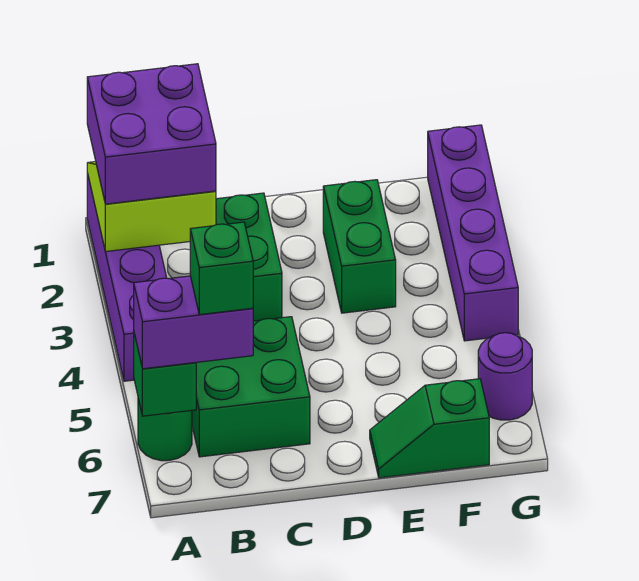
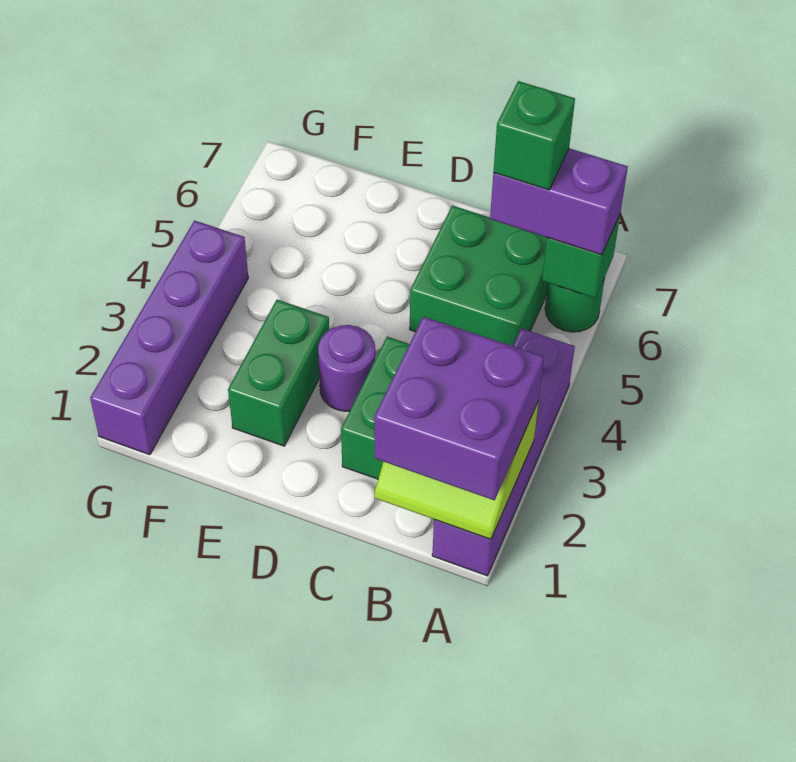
green slope E7:F7 level 1 top F -> none
purple round brick G6 level 1 -> purple round brick D3 level 1

